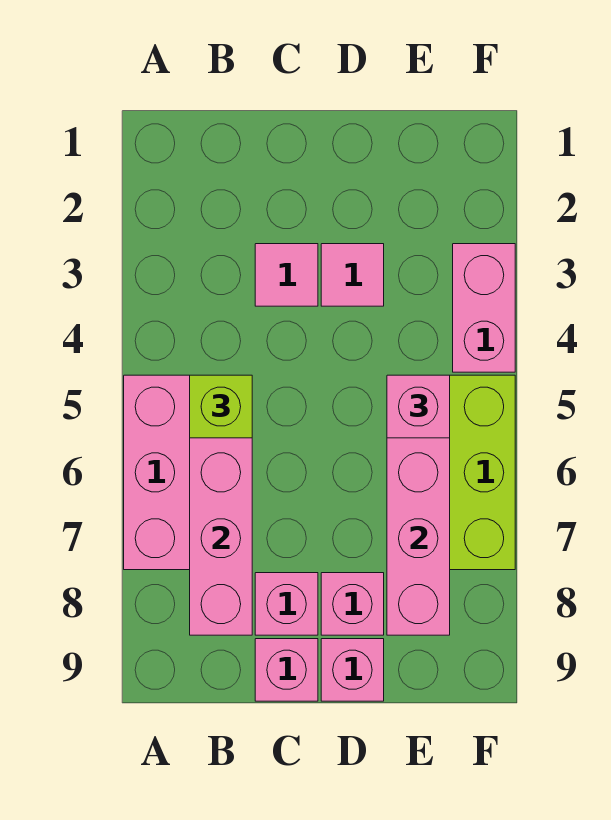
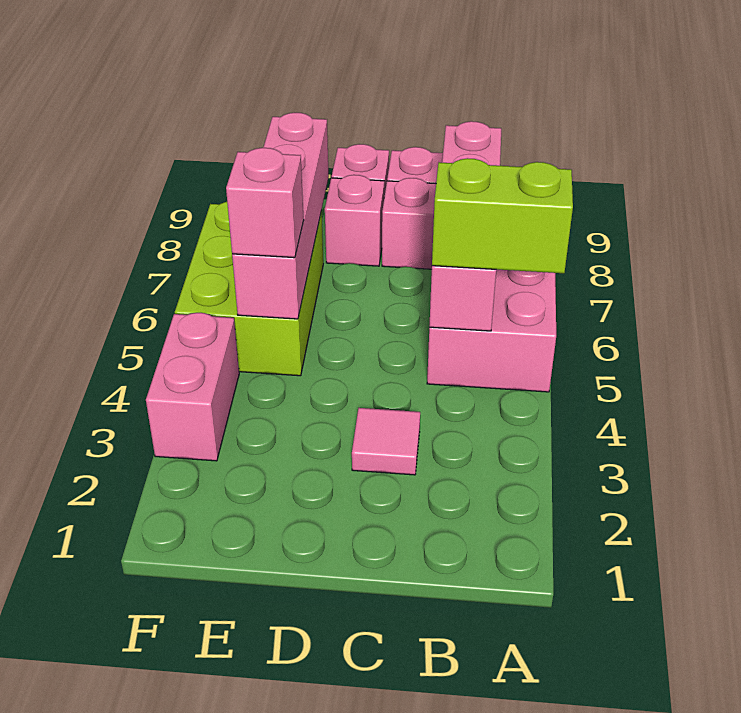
lime brick B5 level 3 -> lime brick A5:B5 level 3
pink tile D3 level 1 -> none

